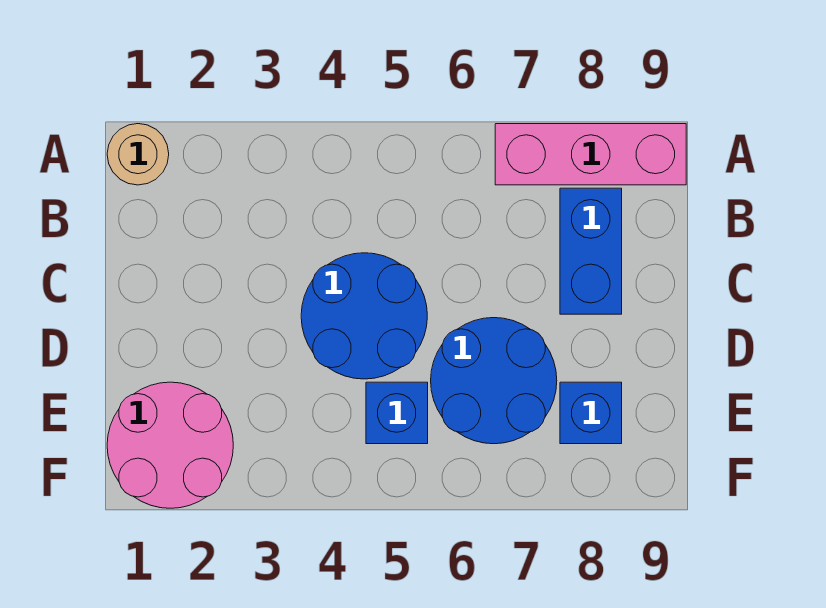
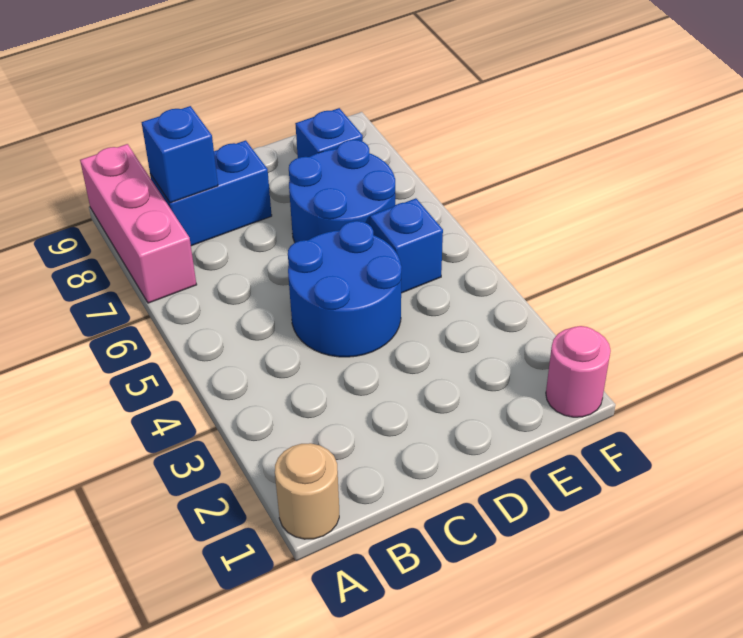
none -> blue brick B8 level 2
pink round brick E1:F2 level 1 -> pink round brick F1 level 1

